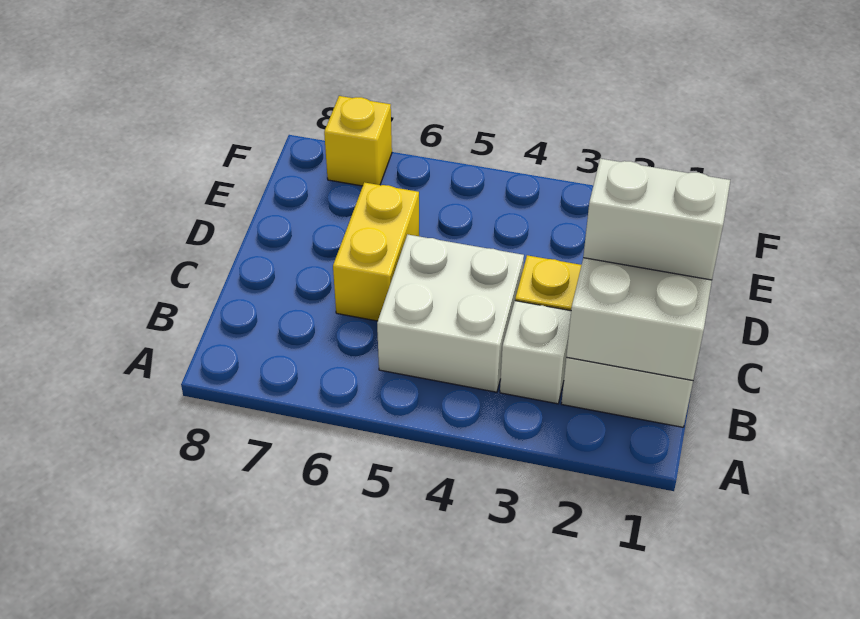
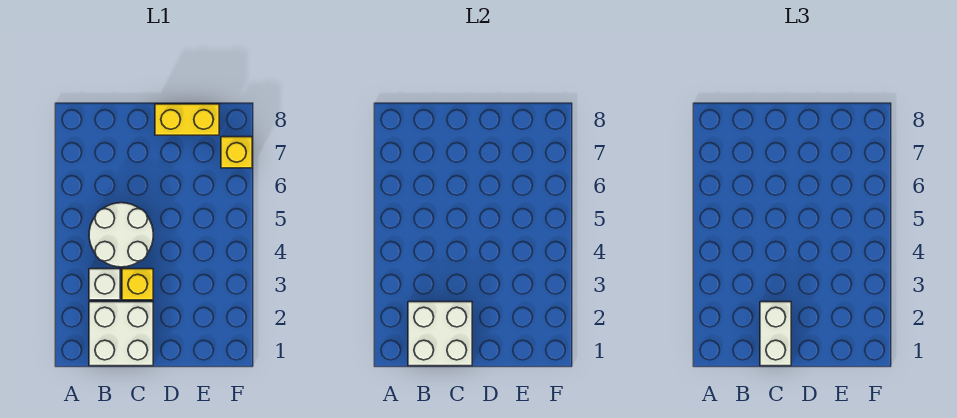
white brick B4:C5 level 1 -> white round brick B4:C5 level 1
yellow brick C6:D6 level 1 -> yellow brick D8:E8 level 1

